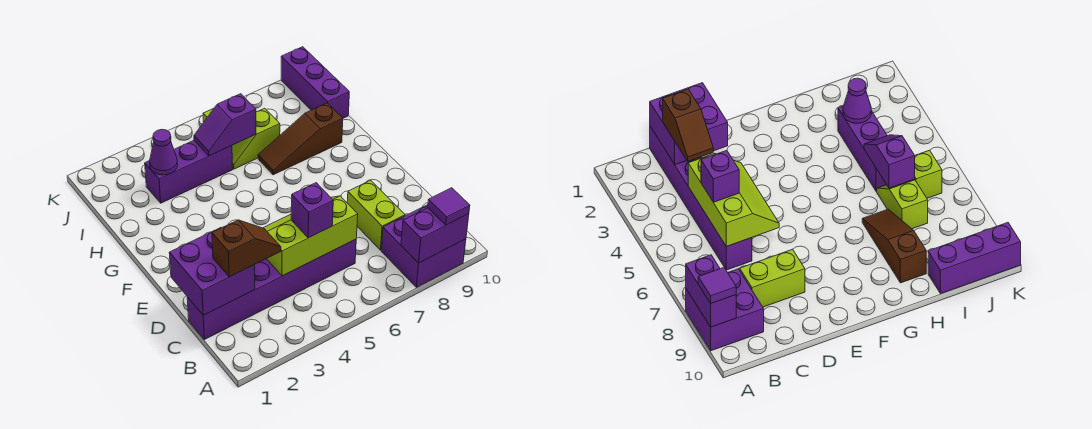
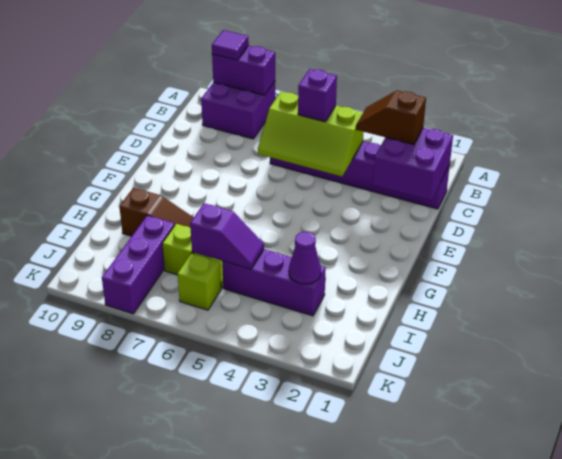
lime brick C8:D8 level 1 -> none
purple brick I10:K10 level 1 -> purple brick I8:K8 level 1

